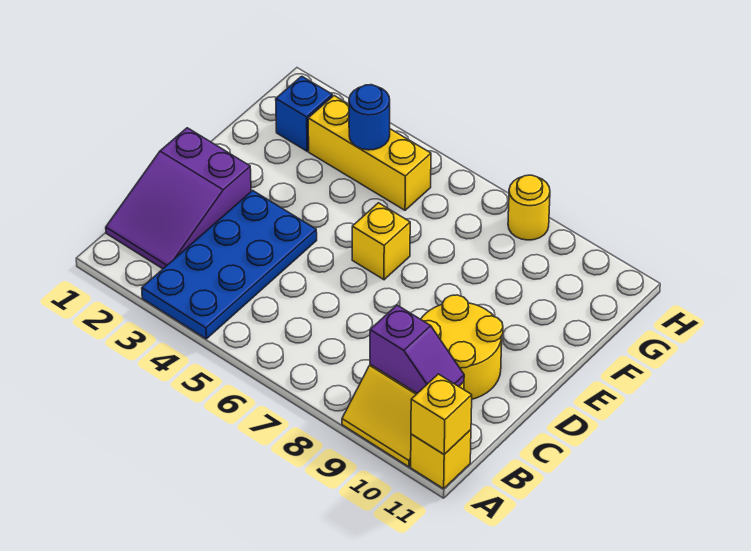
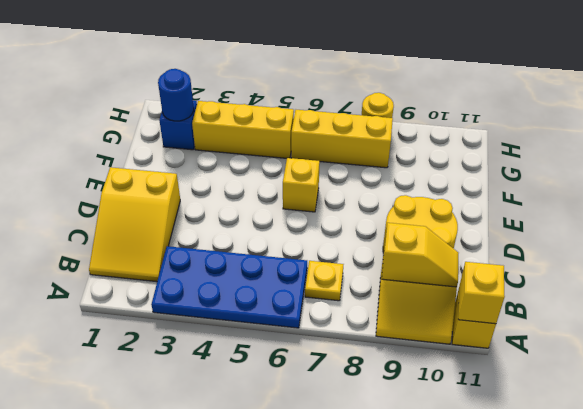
blue plate A3:D4 level 1 -> blue plate A3:B6 level 1
purple slope B1:D2 level 1 top D -> yellow slope B1:D2 level 1 top D
none -> yellow plate B7 level 1
purple slope B9:B10 level 2 top 9 -> yellow slope B9:B10 level 2 top 9
blue round brick G4 level 2 -> blue round brick G2 level 2
none -> yellow brick G6:G8 level 1

